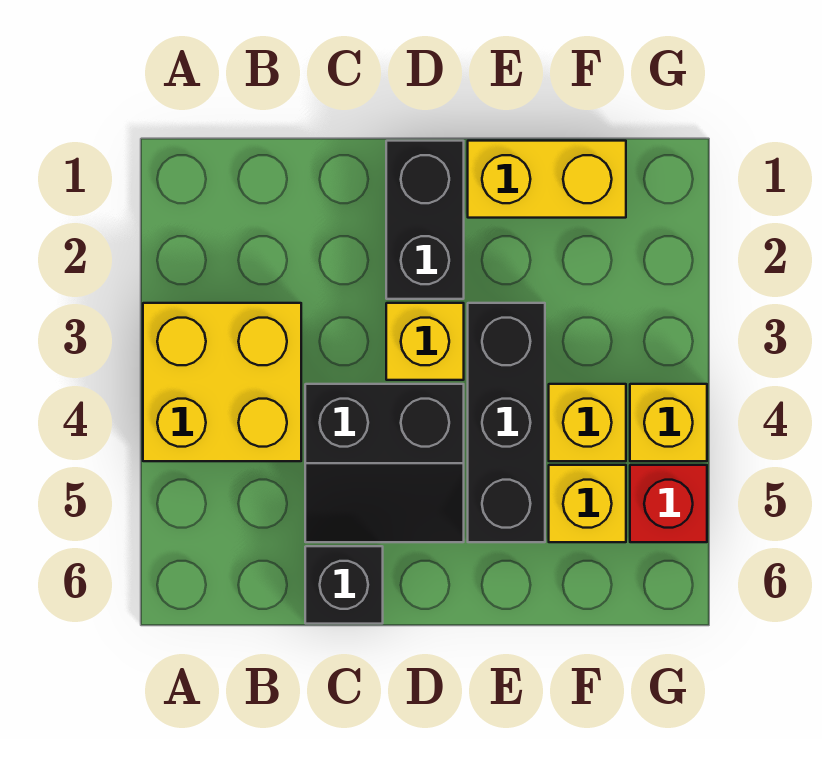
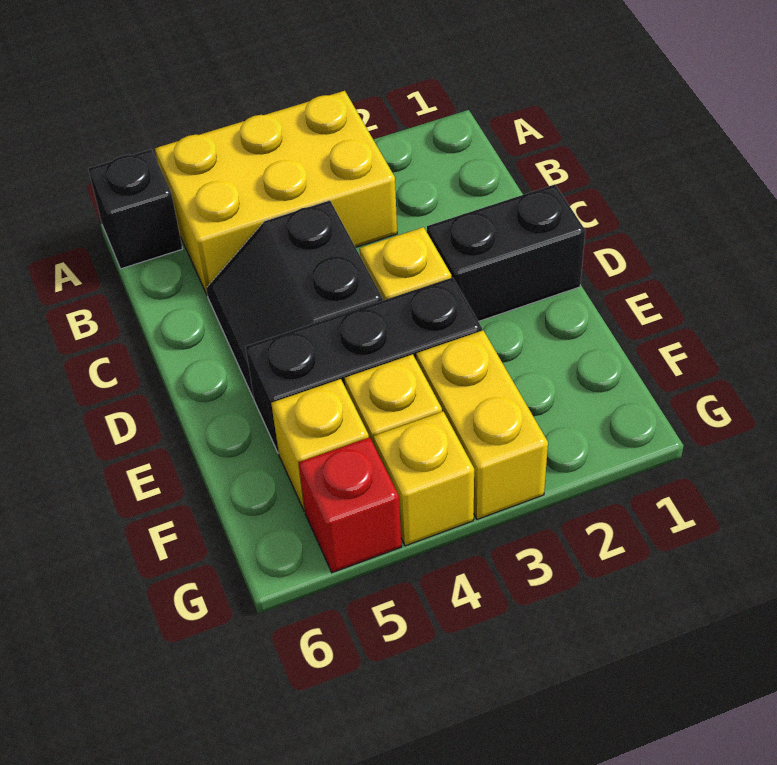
yellow brick A3:B4 level 1 -> yellow brick A3:B5 level 1
black brick C6 level 1 -> black brick A6 level 1
yellow brick E1:F1 level 1 -> yellow brick F3:G3 level 1

